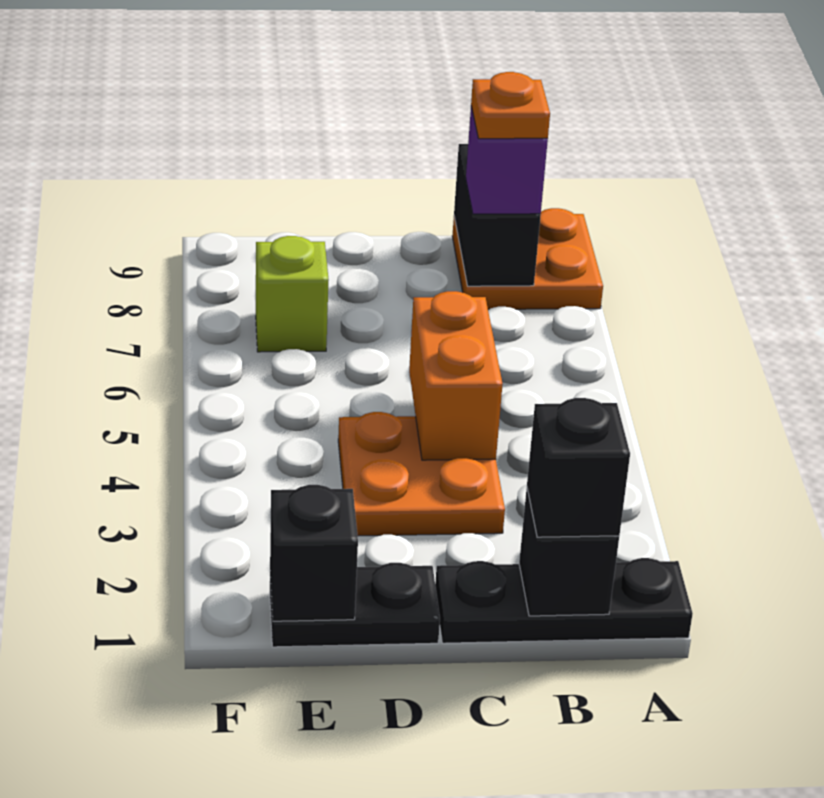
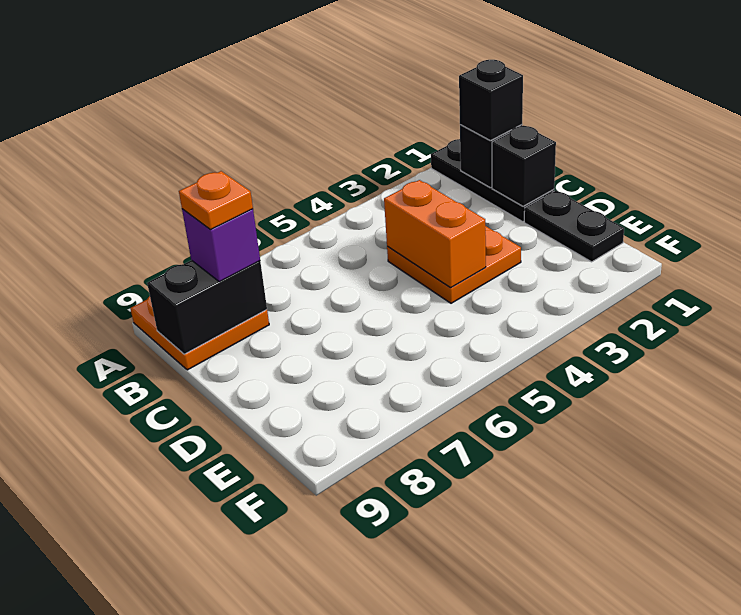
orange brick C4:C5 level 2 -> orange brick C4:D4 level 2
black brick E1 level 2 -> black brick C1 level 2
lime brick E7 level 1 -> none

